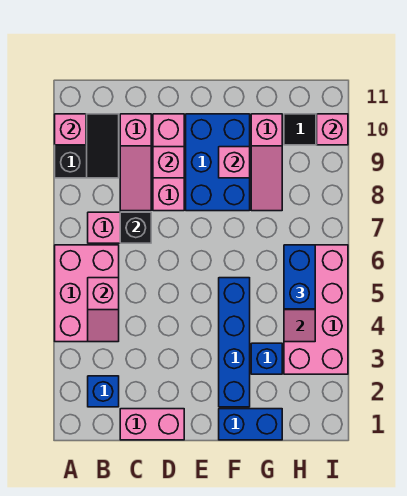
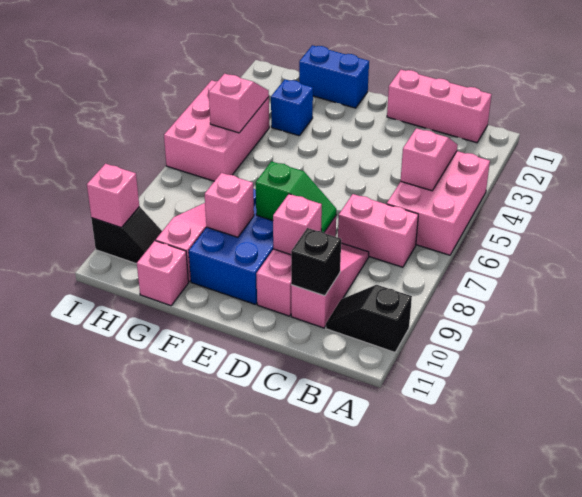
black slope A9:B10 level 1 top A -> black slope A10:B10 level 1 top A
pink brick A10 level 2 -> pink brick G11 level 1
blue brick B2 level 1 -> none
pink brick C1:D1 level 1 -> pink brick B1:D1 level 1
black brick C7 level 2 -> black brick C10 level 2
none -> green slope D8:E8 level 2 top E
blue brick F2:F5 level 1 -> none
pink brick H3:I6 level 1 -> pink brick H4:I6 level 1
blue brick H5:H6 level 3 -> none

